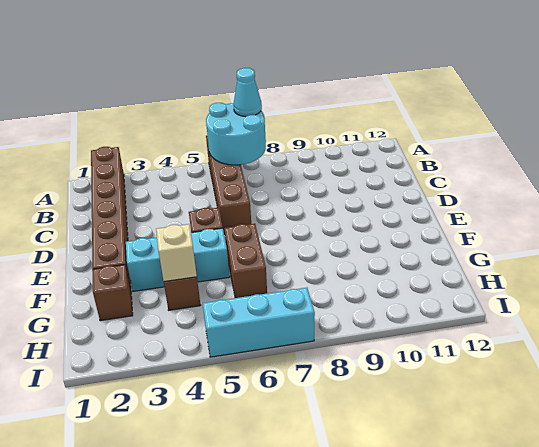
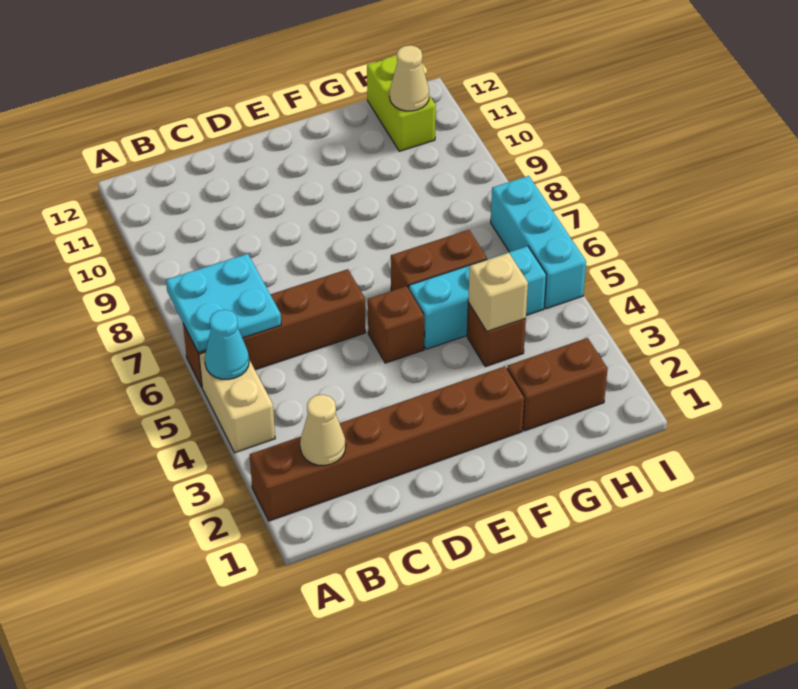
none -> tan brick A4:A5 level 1
cyan round brick A6:B7 level 2 -> cyan plate A6:B7 level 2
cyan cone A7 level 3 -> cyan cone A5 level 2
none -> tan cone B2 level 2
cyan brick F3:F5 level 1 -> cyan brick F5:H5 level 1
brown brick G2 level 1 -> brown brick G2:H2 level 1
none -> lime brick H11:H12 level 1
none -> tan cone H11 level 2

